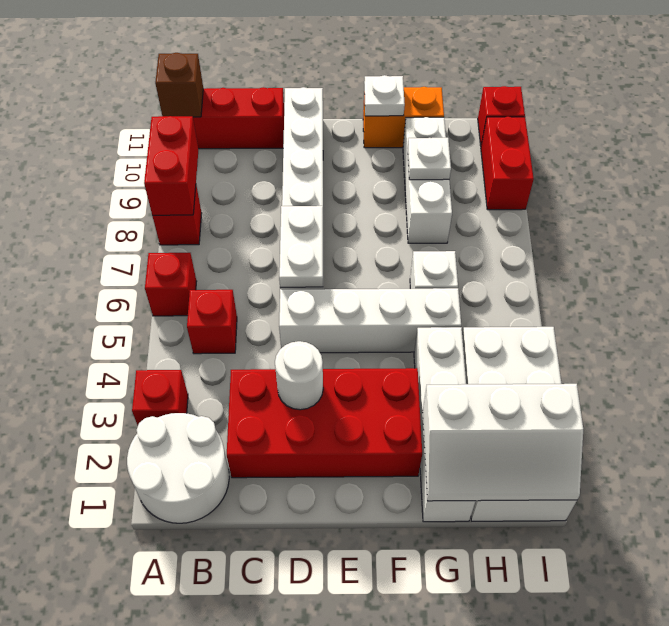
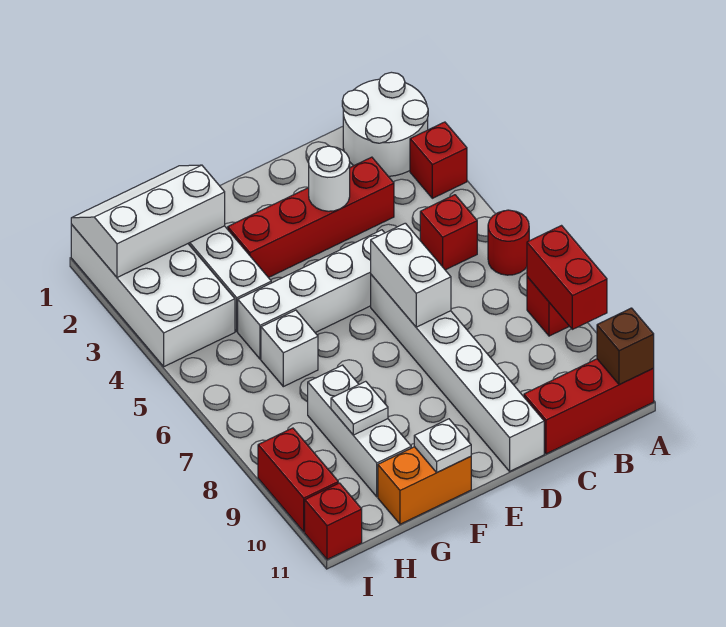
red brick A6 level 1 -> red round brick A6 level 1
red brick C2:F3 level 1 -> red brick C3:F3 level 1
white plate D6:D7 level 2 -> white brick D6:D7 level 2

